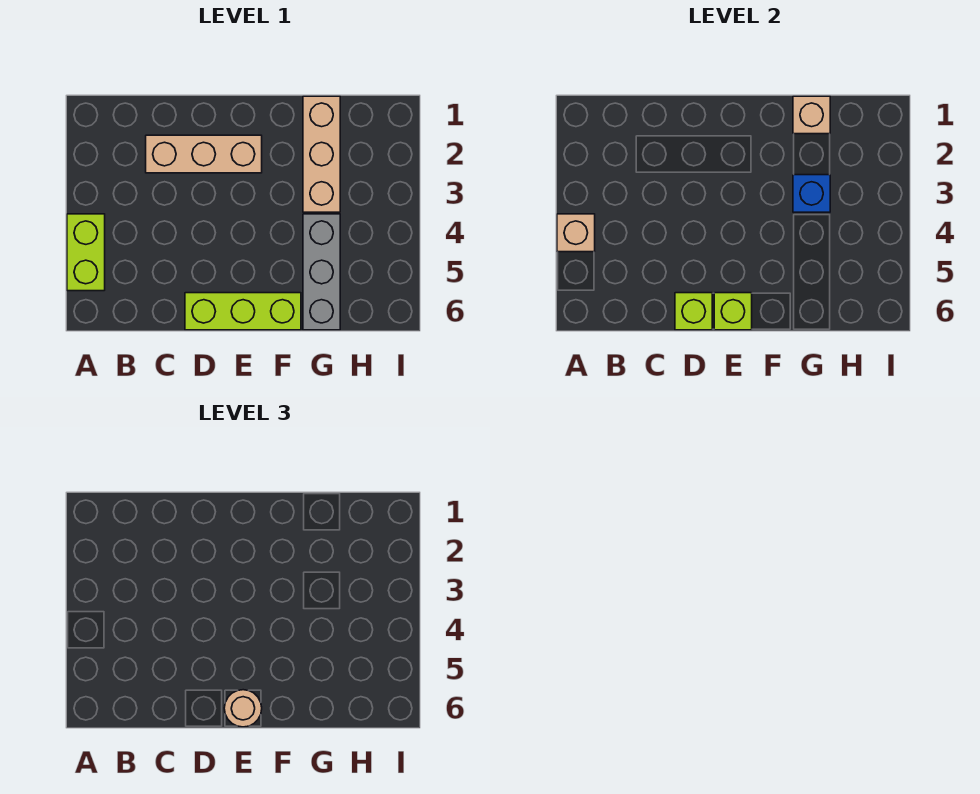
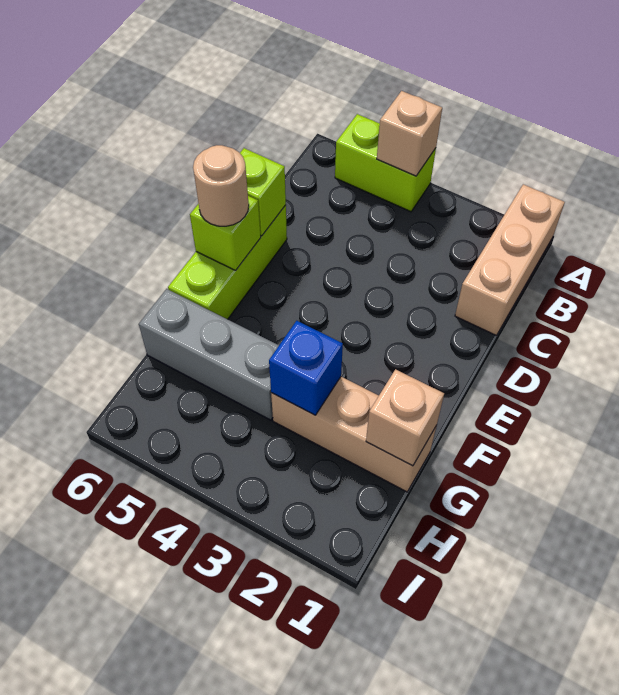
tan brick C2:E2 level 1 -> tan brick A1:C1 level 1

